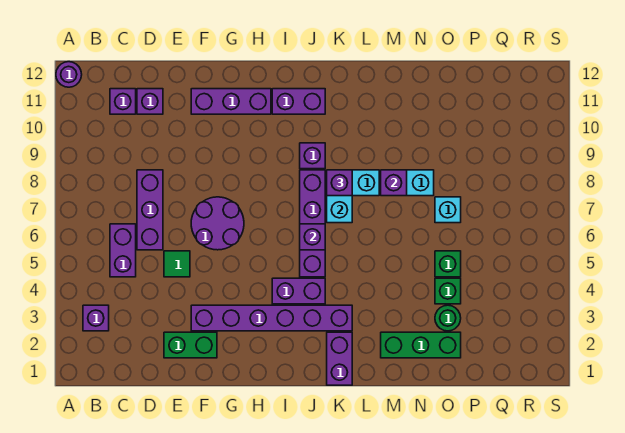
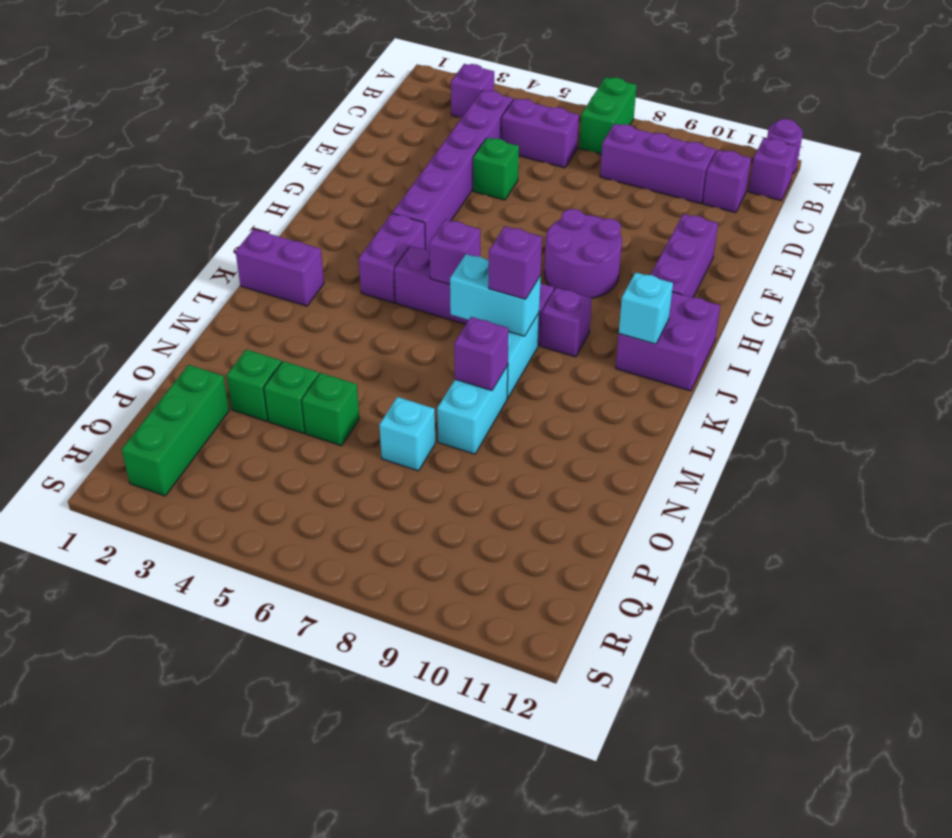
purple brick D6:D8 level 1 -> purple brick C8:C10 level 1
purple brick D11 level 1 -> purple brick B12 level 1
green brick E2:F2 level 1 -> green brick A7:B7 level 1
green tile E5 level 1 -> green brick E5 level 1
purple brick F3:K3 level 1 -> purple brick C4:H4 level 1
purple round brick F6:G7 level 1 -> purple round brick G8:H9 level 1
purple brick I11:J11 level 1 -> purple brick I11:J12 level 1
none -> cyan brick J11 level 2
green brick M2:O2 level 1 -> green brick P2:R2 level 1
green round brick O3 level 1 -> green brick O3 level 1

